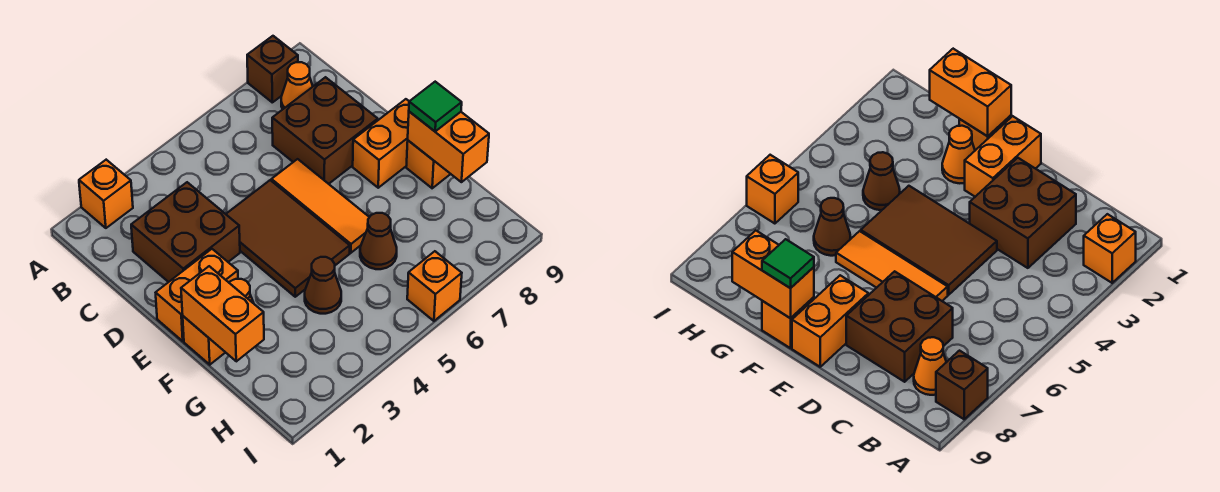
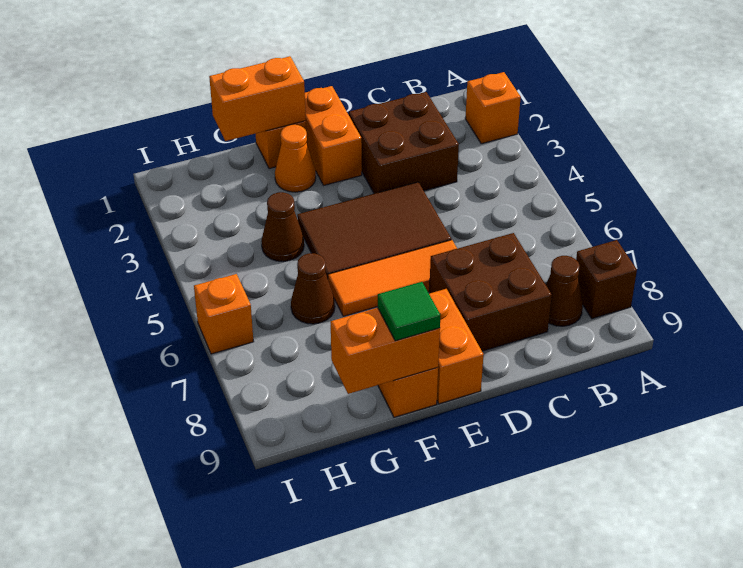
orange cone B8 level 1 -> brown cone B8 level 1

